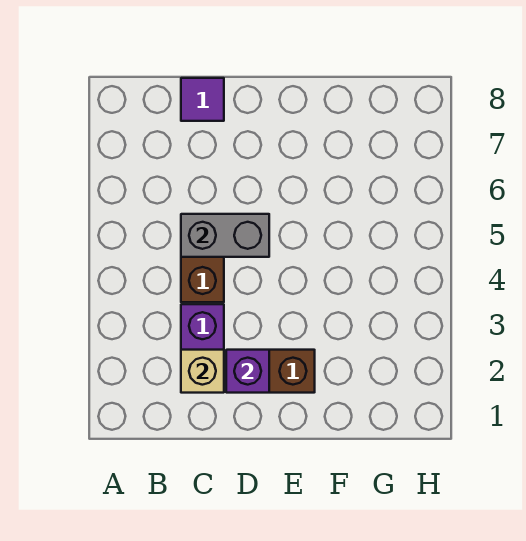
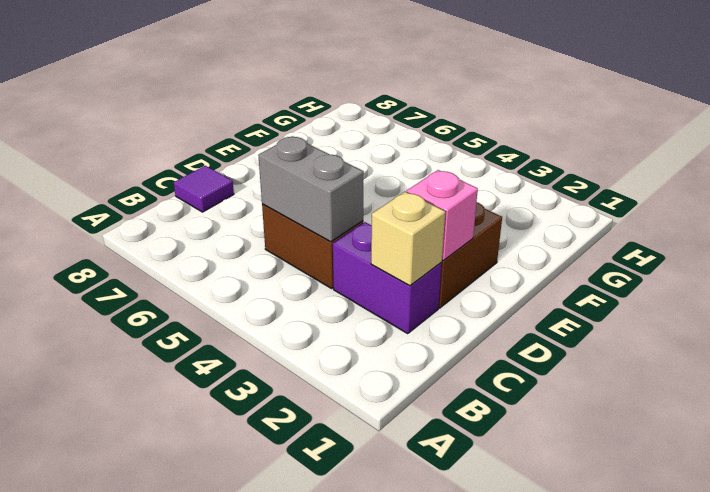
grey brick C5:D5 level 2 -> grey brick C4:C5 level 2
purple brick D2 level 2 -> pink brick D2 level 2

